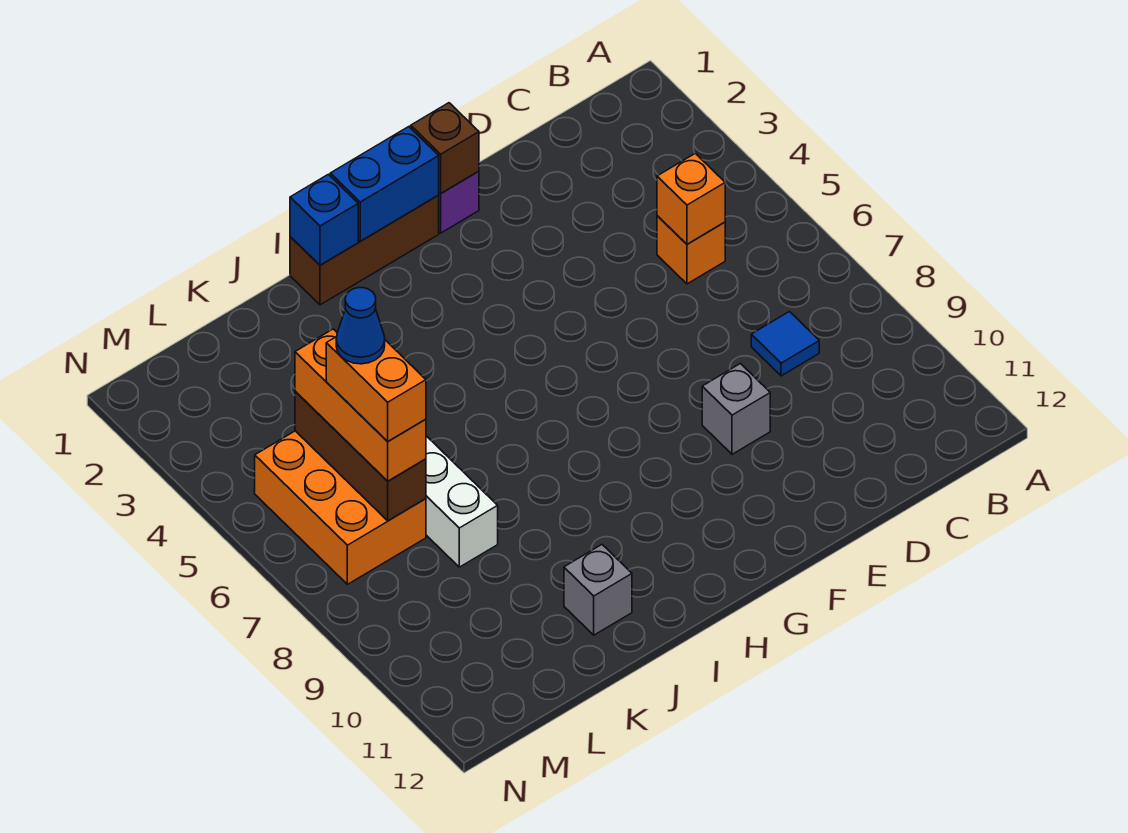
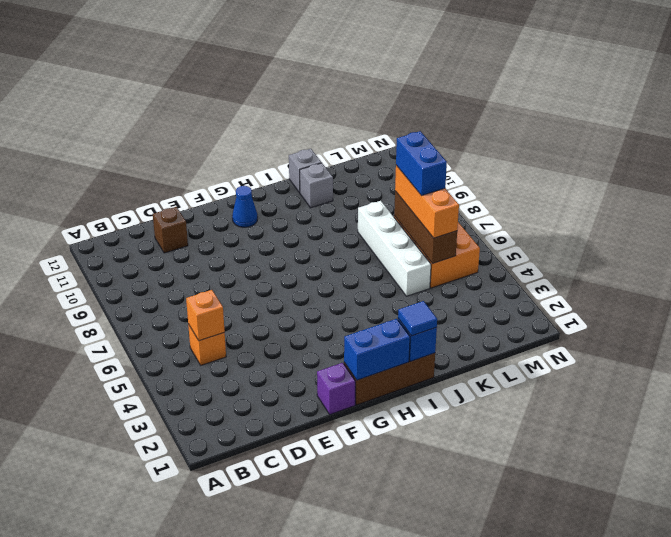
blue tile C8 level 1 -> blue tile I1 level 3
grey brick E9 level 1 -> grey brick J12 level 1
brown brick F1 level 2 -> brown brick D11 level 1
orange brick L6:L7 level 4 -> blue brick L6:L7 level 4
blue cone L6 level 5 -> blue cone G11 level 1

